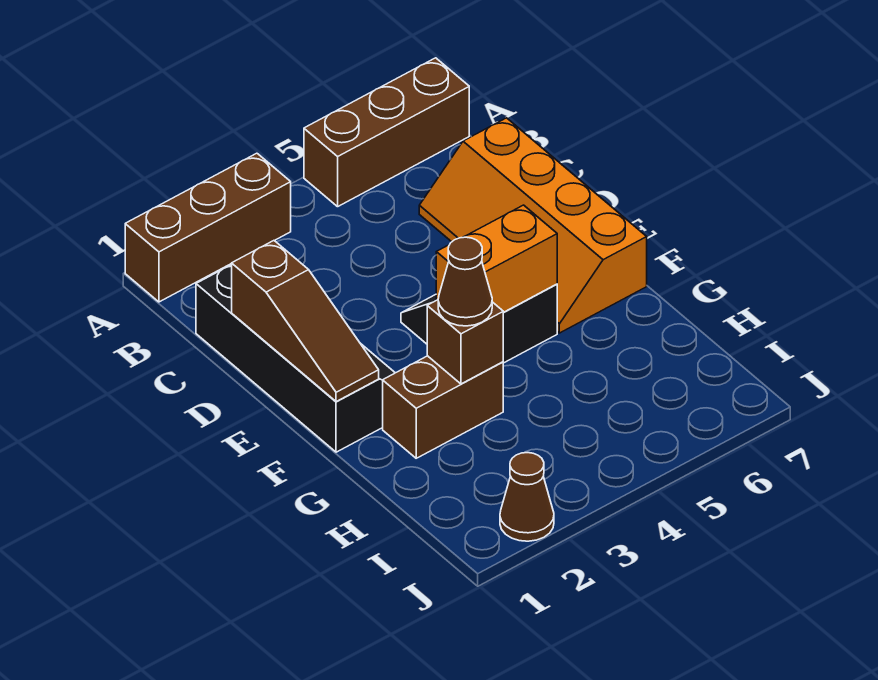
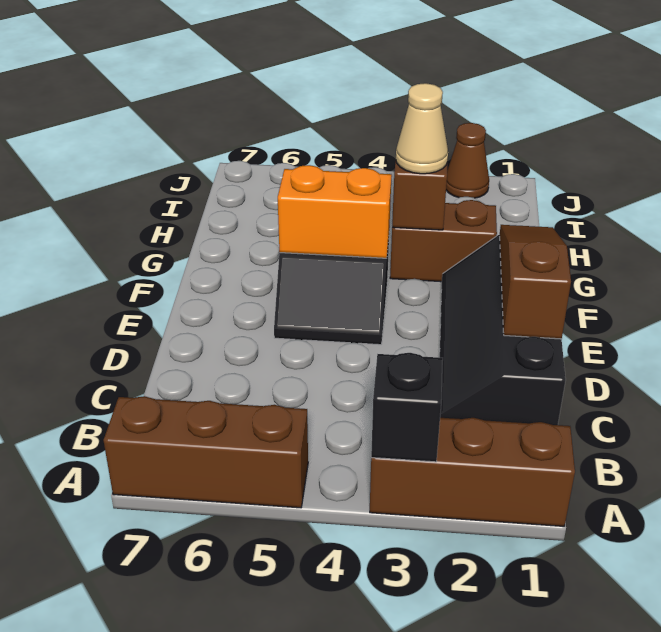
none -> black brick A3 level 2
orange slope C6:F7 level 1 top 7 -> none
brown cone G3 level 3 -> tan cone G3 level 3

